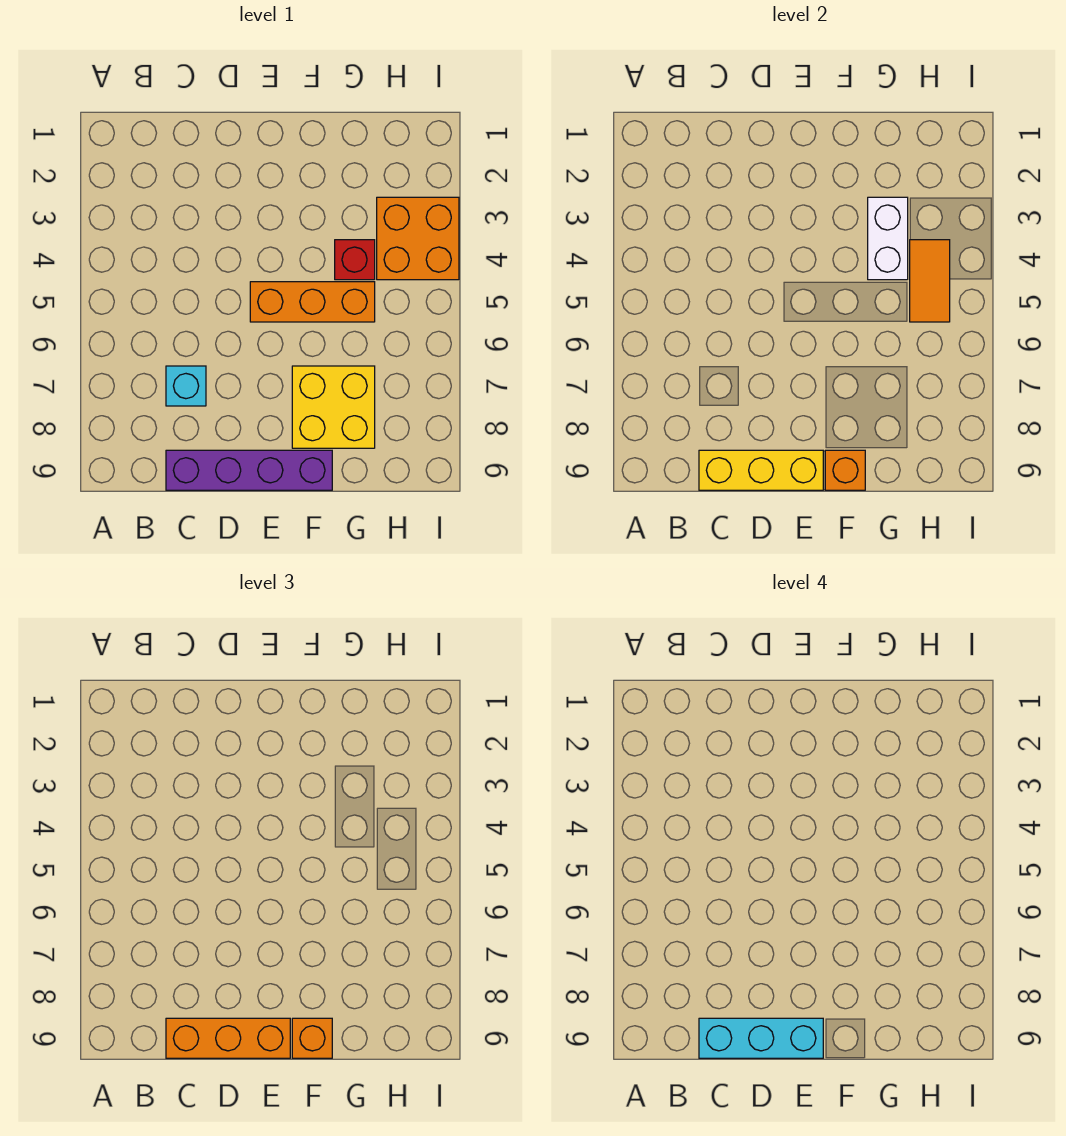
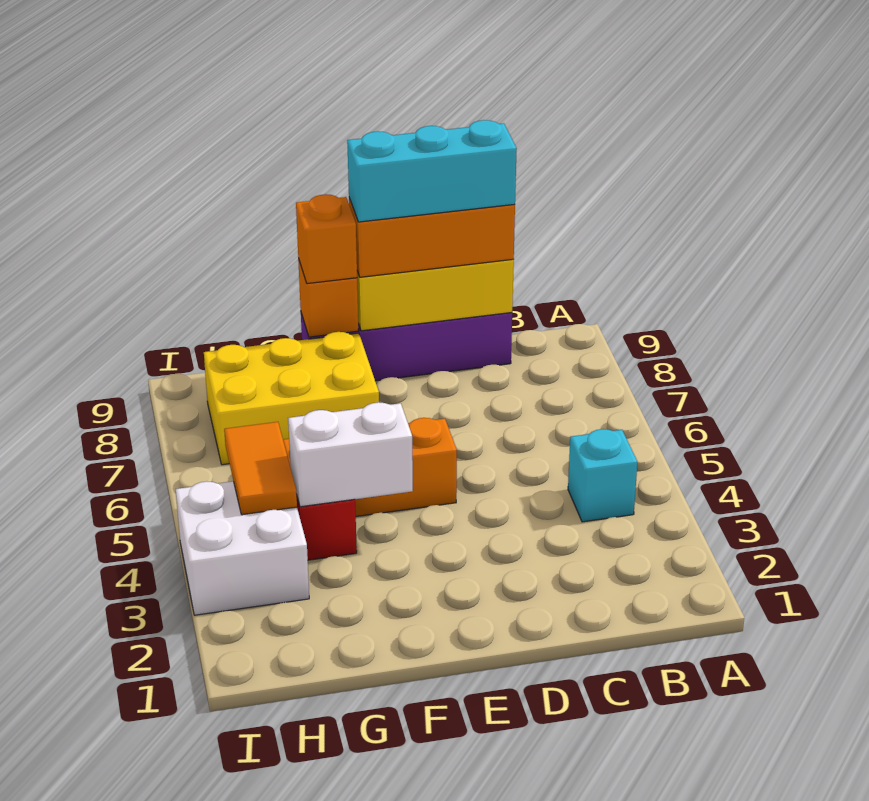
cyan brick C7 level 1 -> cyan brick B4 level 1
yellow brick F7:G8 level 1 -> yellow brick F7:H8 level 1
white brick G3:G4 level 2 -> white brick F4:G4 level 2
orange brick H3:I4 level 1 -> white brick H3:I4 level 1

